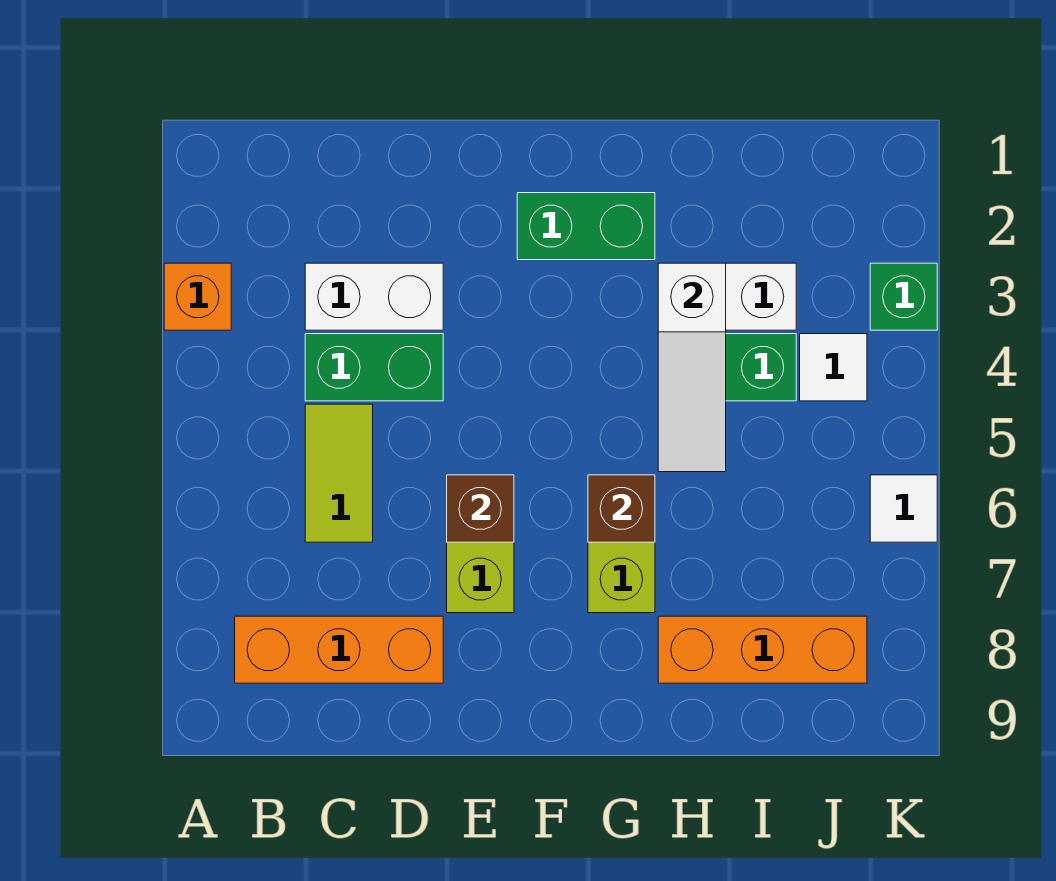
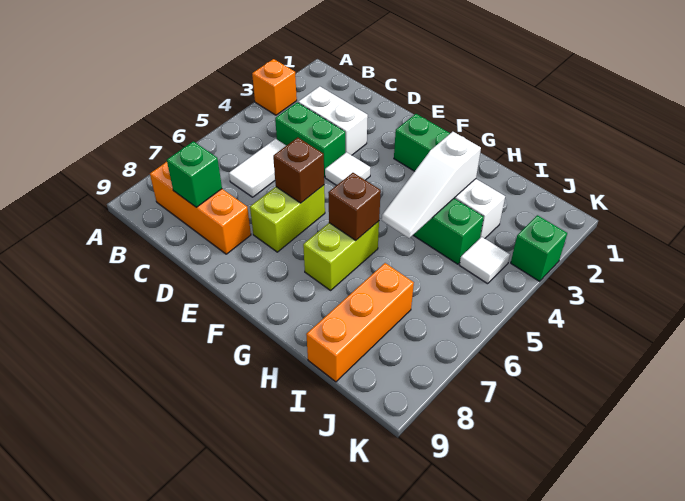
lime tile C5:C6 level 1 -> white tile C5:C6 level 1
none -> green brick C8 level 2
orange brick H8:J8 level 1 -> orange brick I7:I9 level 1
white tile K6 level 1 -> white tile E4 level 1

